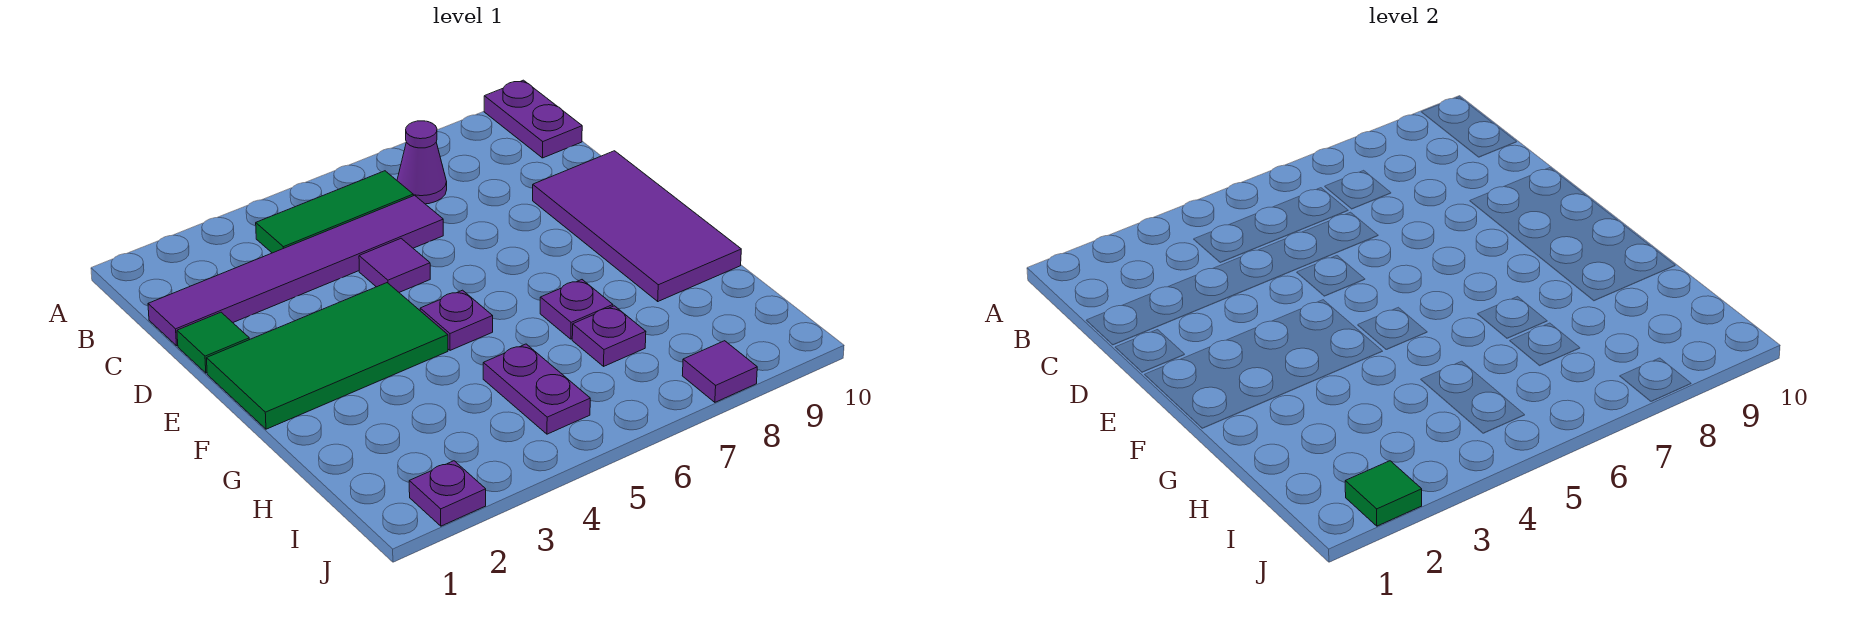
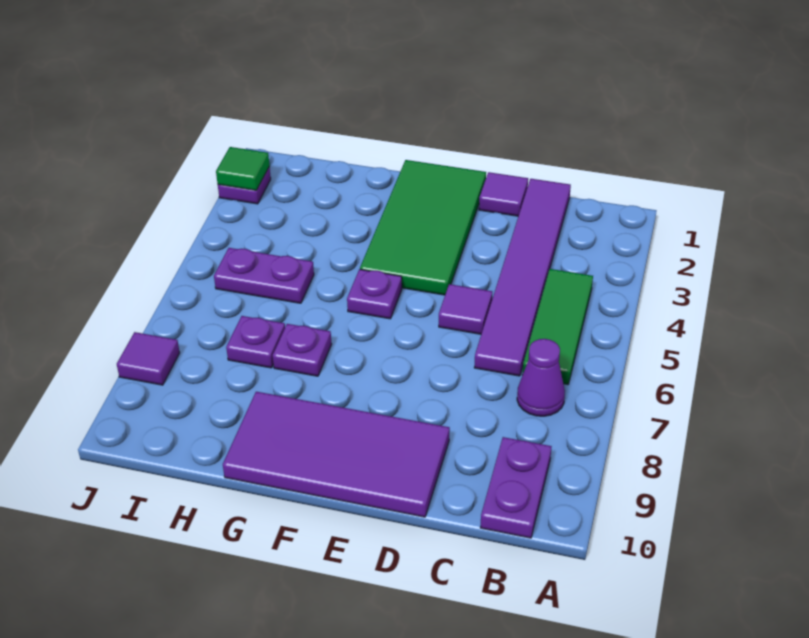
purple plate A10:B10 level 1 -> purple plate B9:B10 level 1
green tile D1 level 1 -> purple tile D1 level 1

